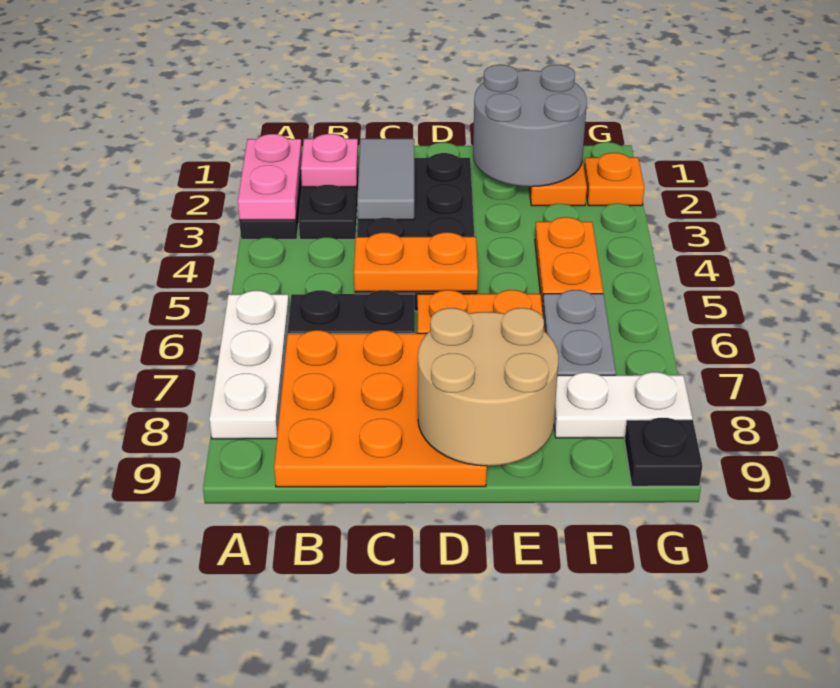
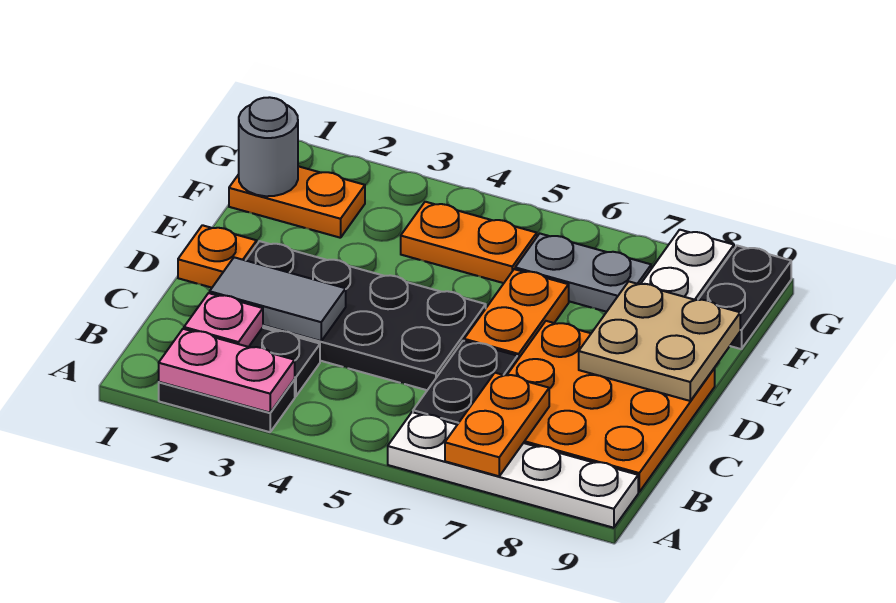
white plate A6:A8 level 1 -> white plate A6:A9 level 1
orange plate C5:D5 level 2 -> orange plate A7:B7 level 2
tan round brick D8:E9 level 2 -> tan plate D8:E9 level 2
grey round brick E1:F2 level 2 -> grey round brick F1 level 2
orange plate G2 level 1 -> orange plate D1 level 1
black plate G9 level 1 -> black plate F9:G9 level 1

